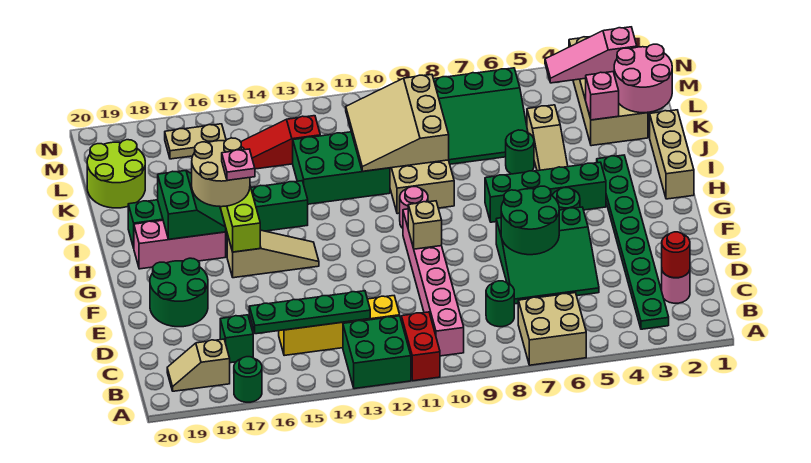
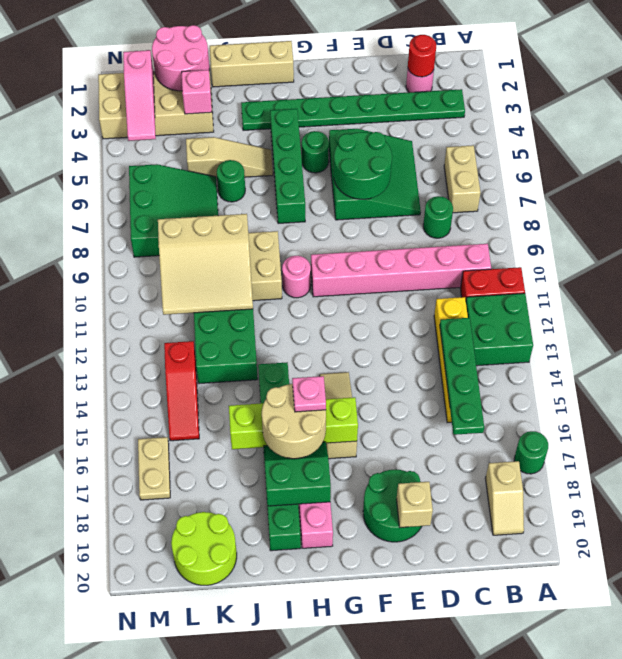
tan brick A6:B7 level 1 -> tan brick B6:B7 level 1
green brick C17 level 1 -> none
tan brick F10 level 2 -> tan brick E19 level 2

